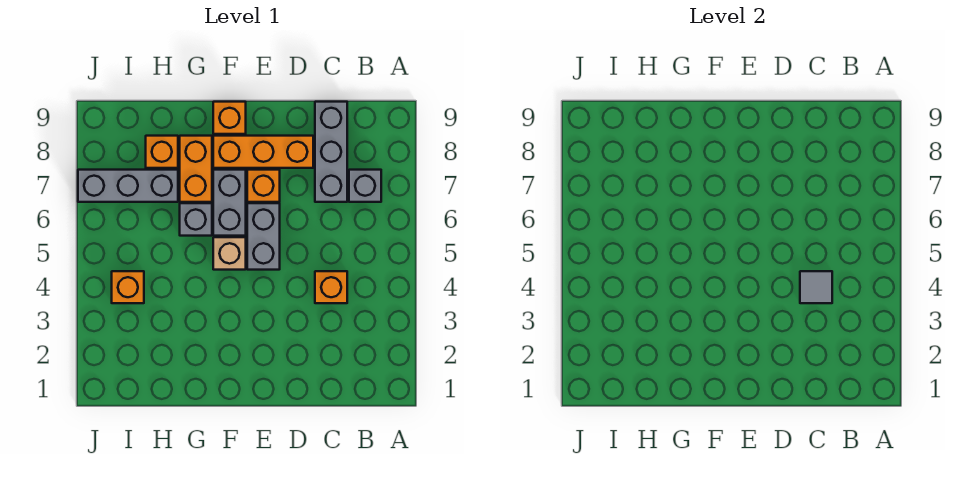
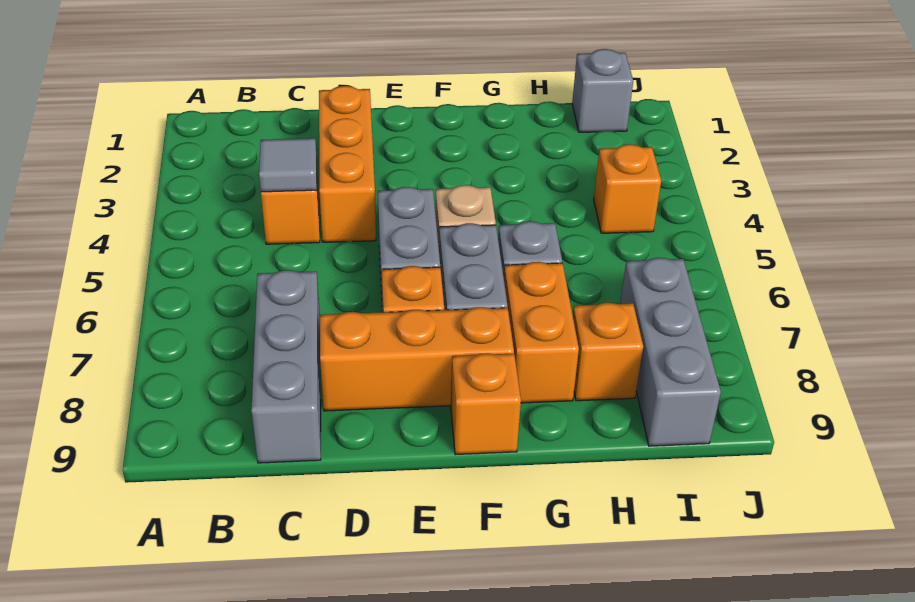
grey brick B7 level 1 -> grey brick I1 level 1
none -> orange brick D2:D4 level 1
grey brick H7:J7 level 1 -> grey brick I7:I9 level 1

